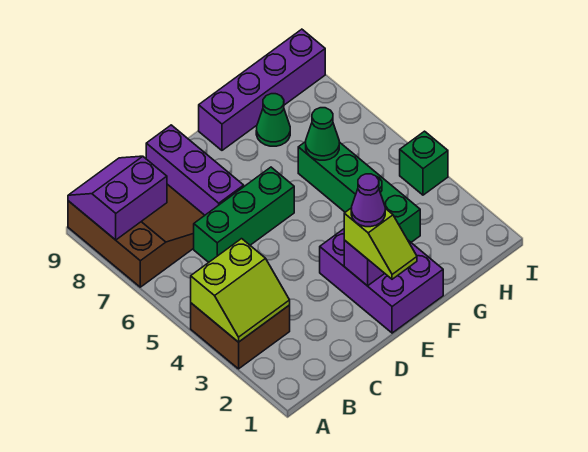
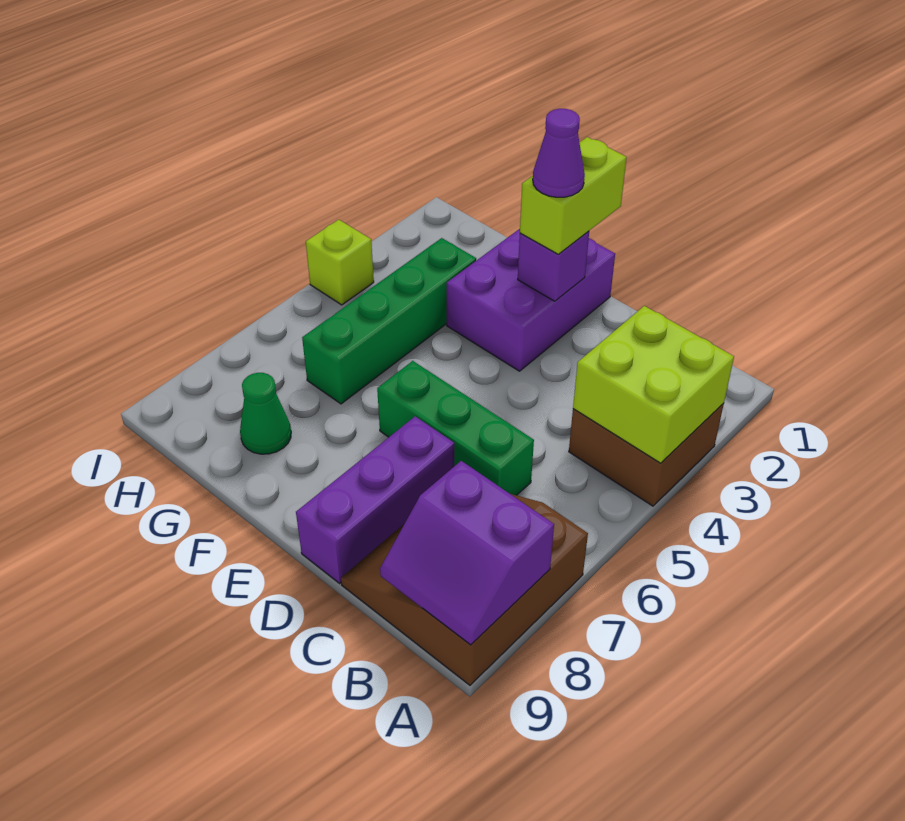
lime slope A3:B4 level 2 top 4 -> lime brick A3:B4 level 2
lime slope E1:E2 level 3 top 2 -> lime brick E1:E2 level 3
purple brick F9:I9 level 1 -> none
green cone G6 level 2 -> none
green brick I4 level 1 -> lime brick I4 level 1

